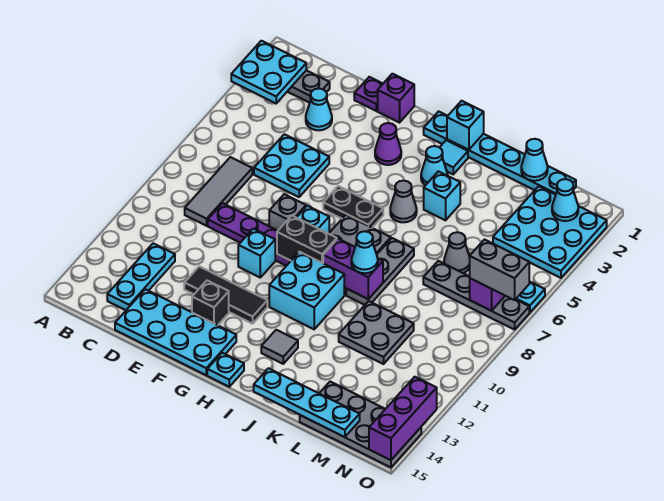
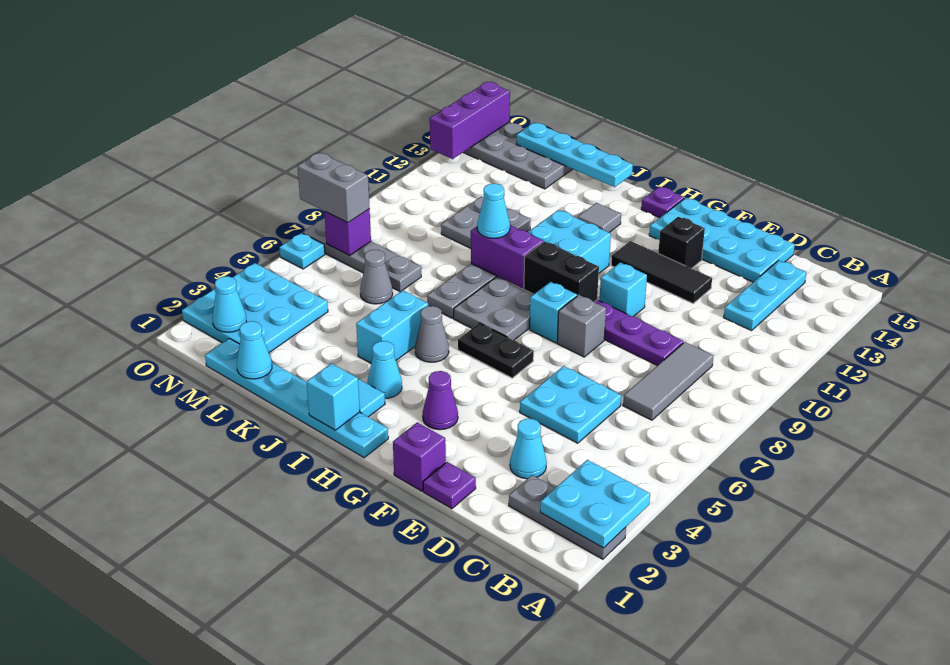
cyan plate H15 level 1 -> purple plate H15 level 1
cyan brick J4 level 1 -> cyan brick J4:J5 level 1

